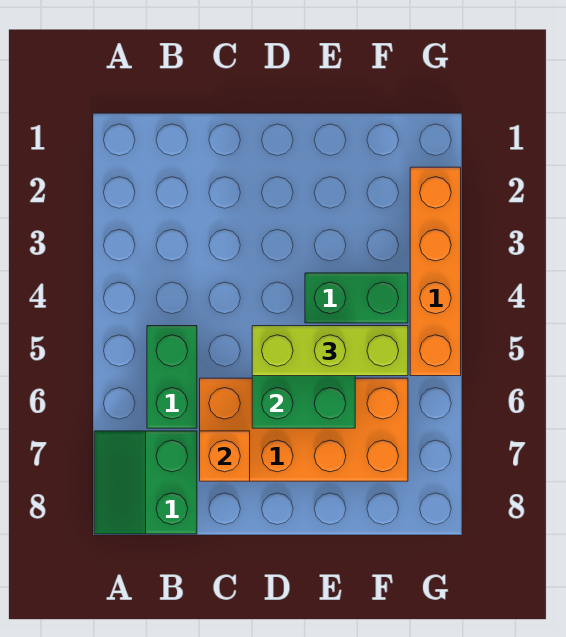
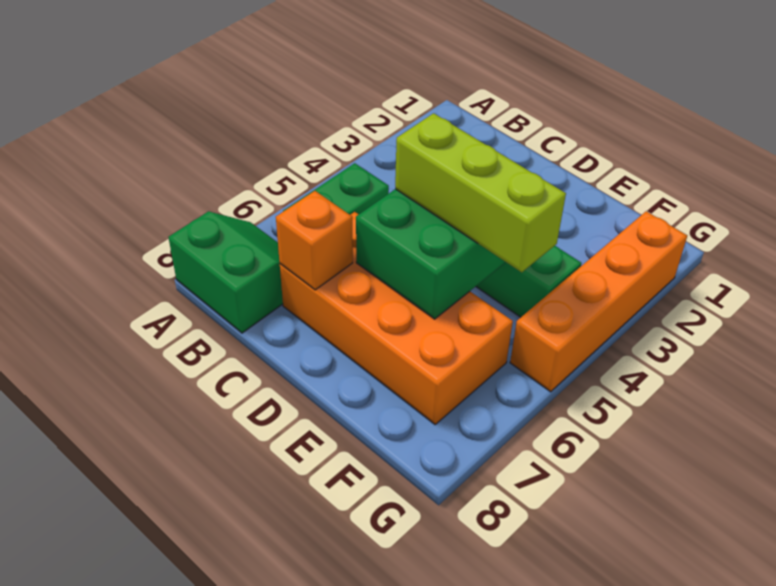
green slope A7:B8 level 1 top B -> green slope A7:B8 level 1 top 8

